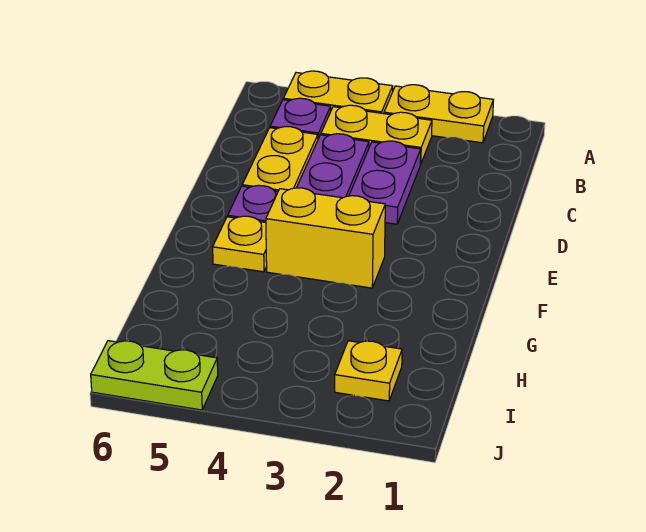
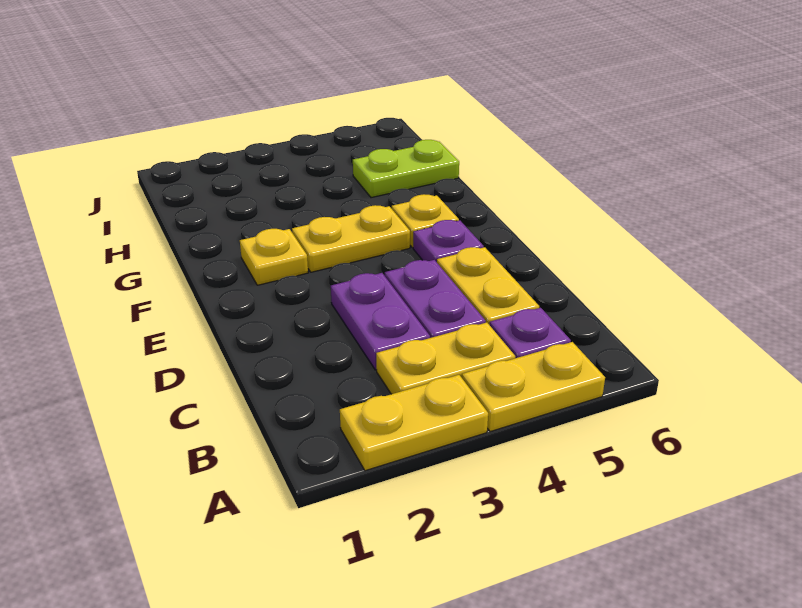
yellow brick F3:F4 level 1 -> yellow plate F3:F4 level 1
yellow plate I2 level 1 -> yellow plate F2 level 1
lime plate J5:J6 level 1 -> lime plate H5:H6 level 1

